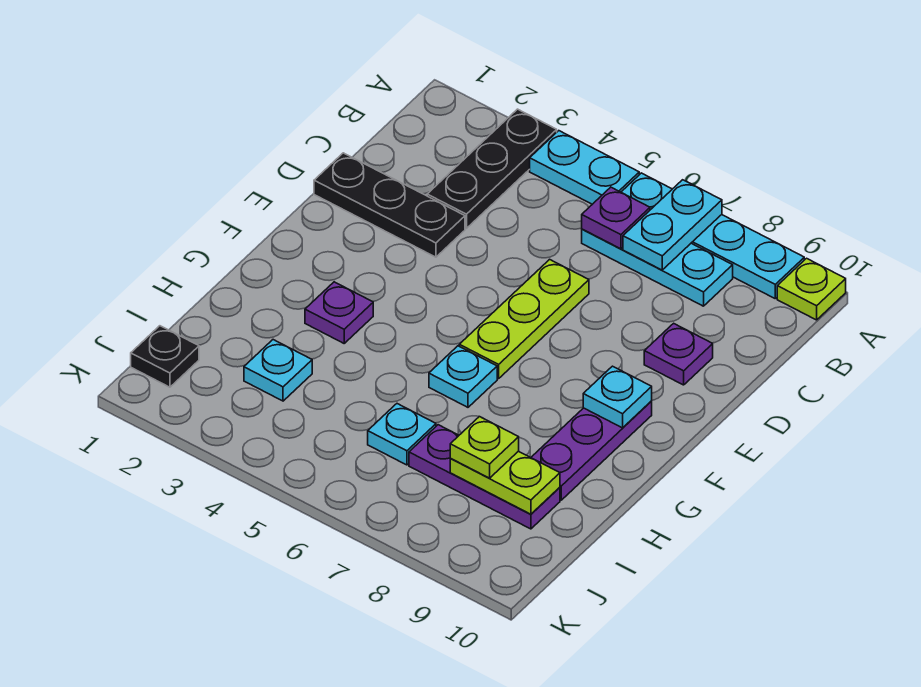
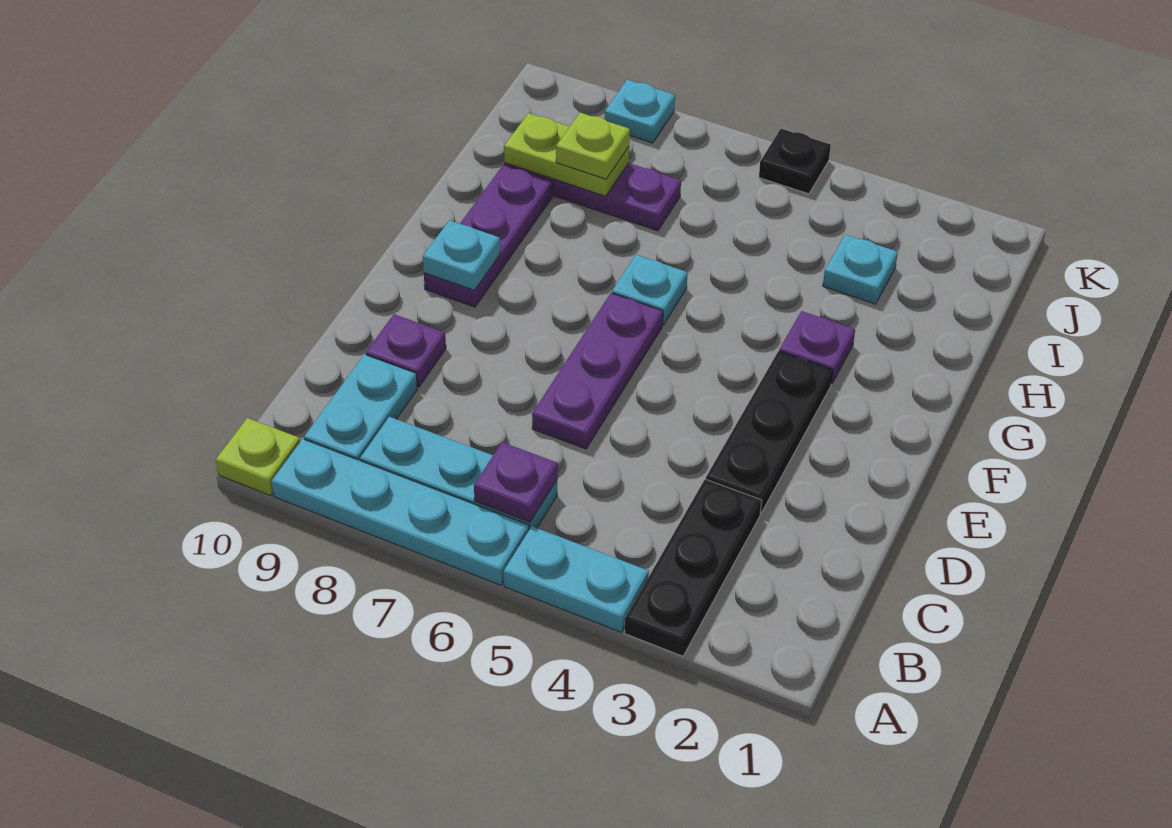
cyan plate A7:B7 level 2 -> cyan plate B9:C9 level 1
black plate D1:D3 level 1 -> black plate D3:F3 level 1
lime plate D6:F6 level 1 -> purple plate D6:F6 level 1
cyan plate I6 level 1 -> cyan plate K8 level 1
black plate J1 level 1 -> black plate K5 level 1

